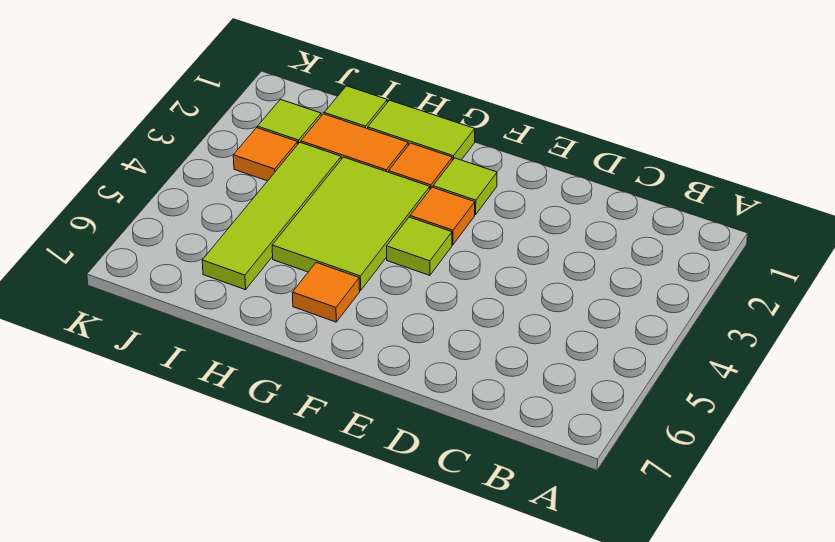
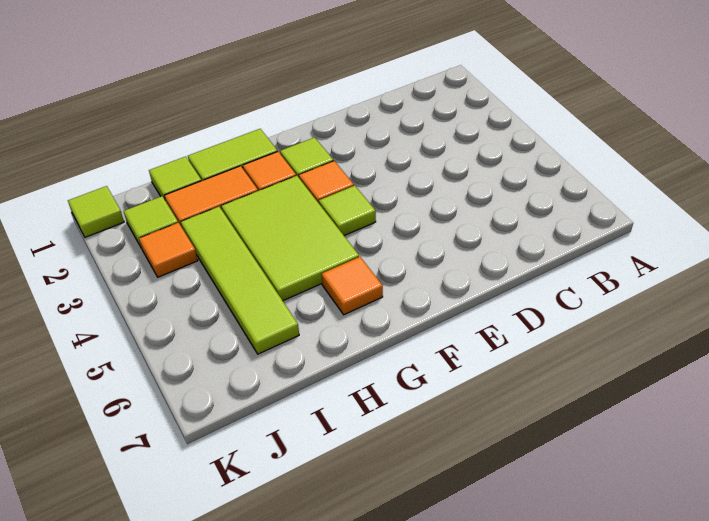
none -> lime tile K1 level 1

